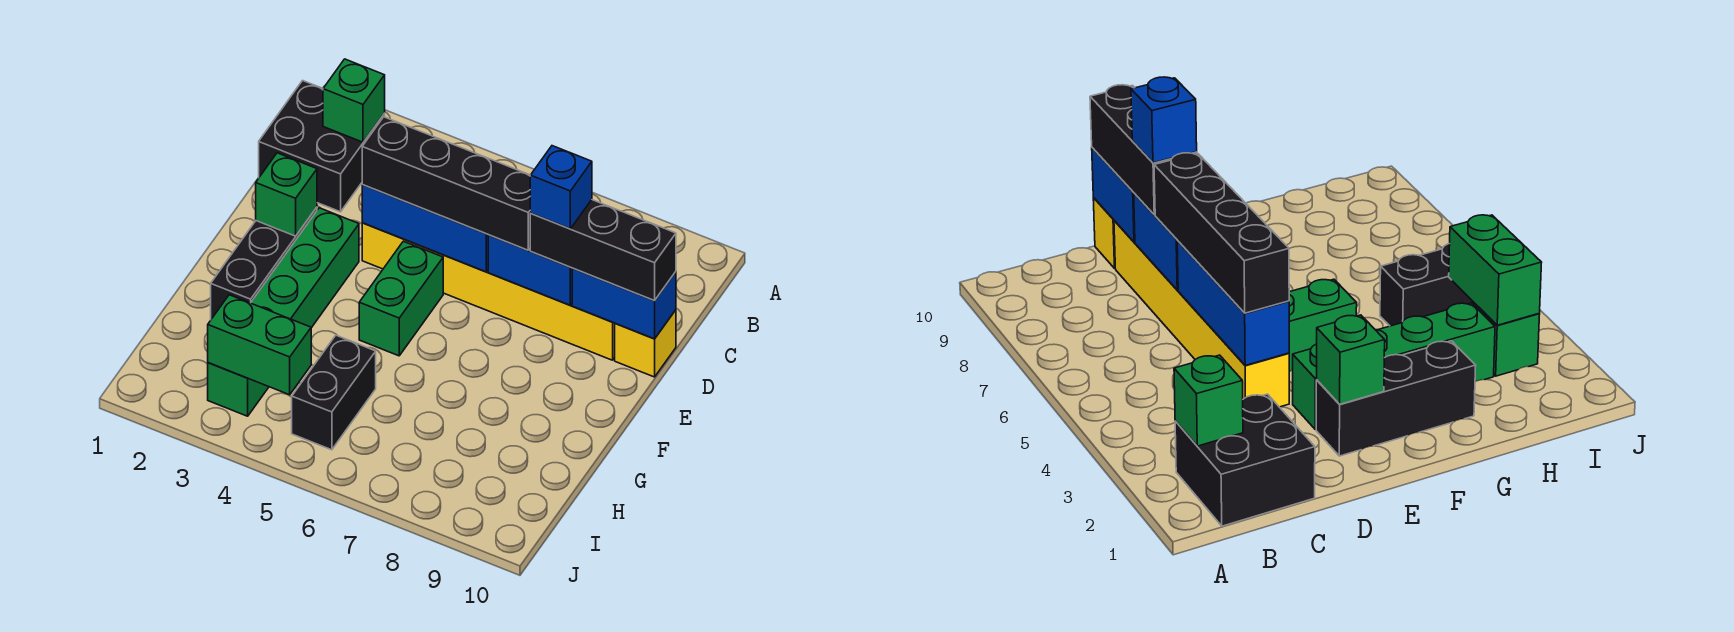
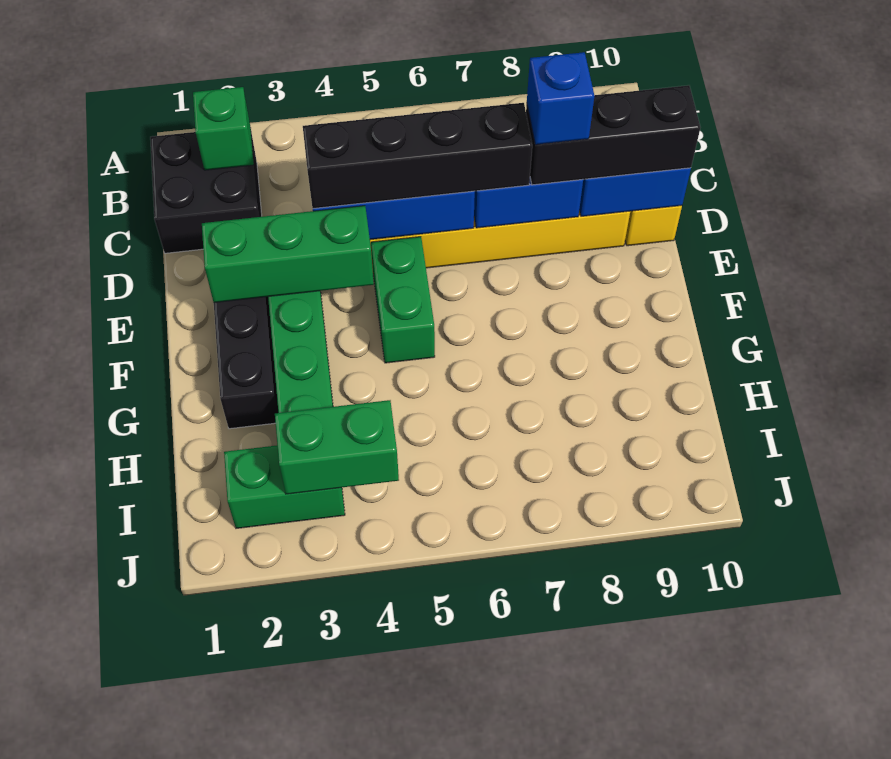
green brick E2 level 2 -> green brick E2:E4 level 2
black brick H5:I5 level 1 -> none
green brick I3 level 1 -> green brick I2:I3 level 1

